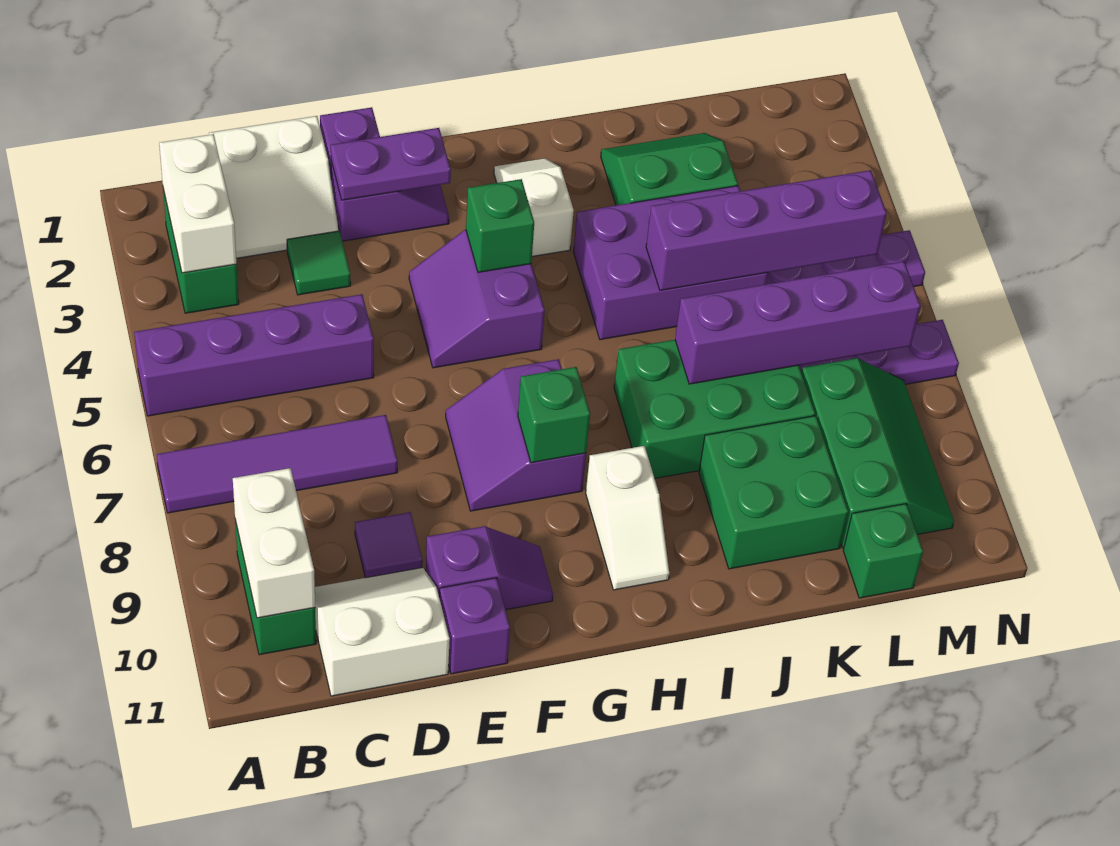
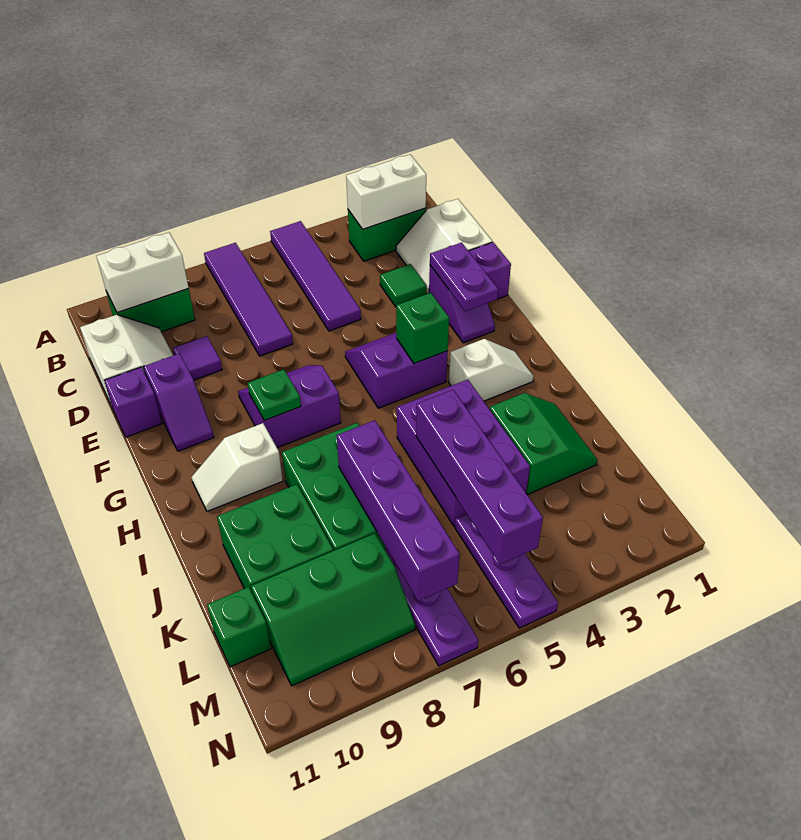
purple brick A5:D5 level 1 -> purple tile A5:D5 level 1
green brick G8 level 2 -> green plate G8 level 2

